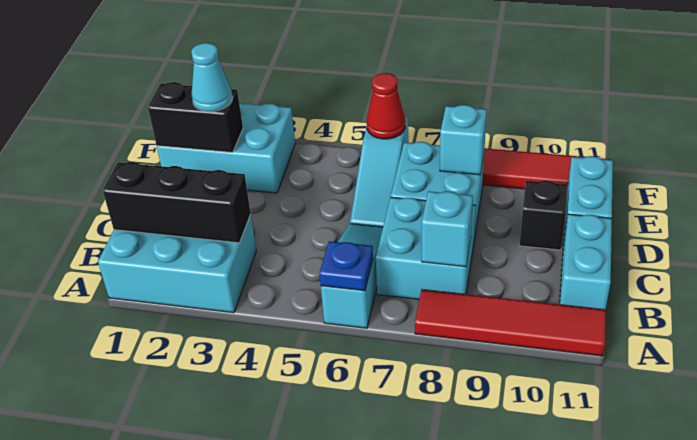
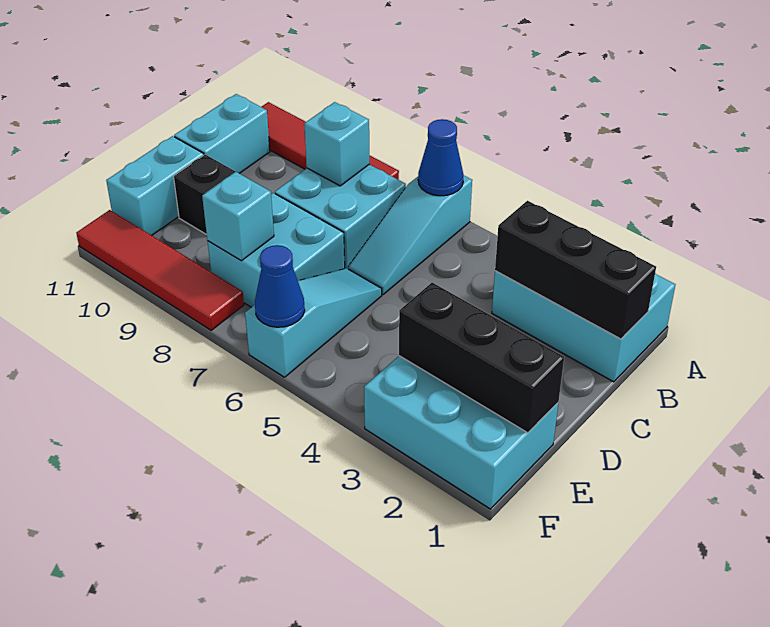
blue plate A6 level 2 -> blue cone A6 level 2
black brick E1:E2 level 2 -> black brick E1:E3 level 2
cyan cone E2 level 3 -> none
red cone F6 level 2 -> blue cone F6 level 2

